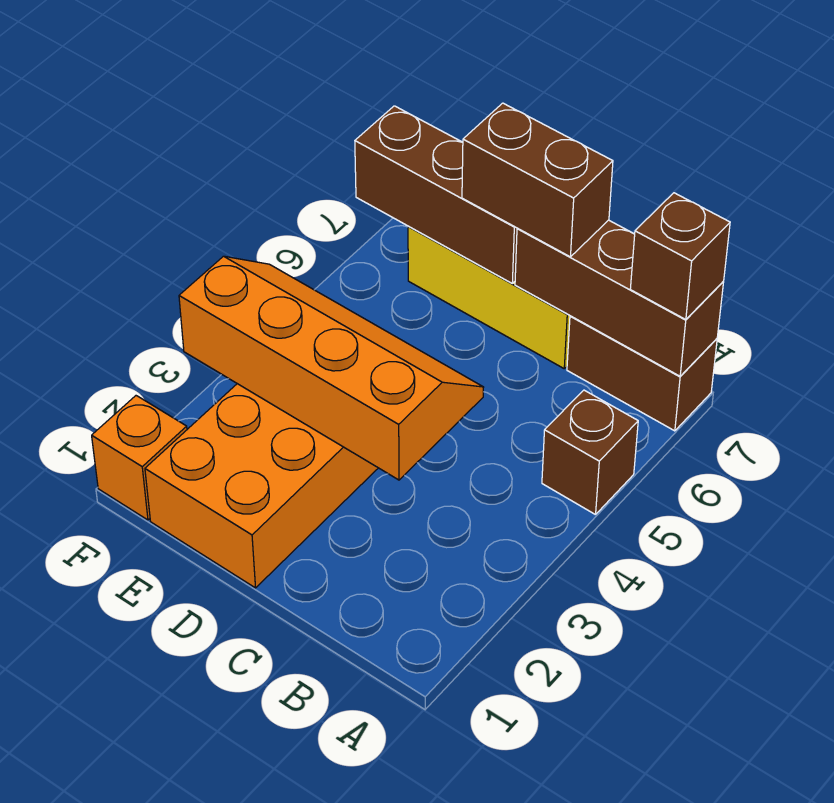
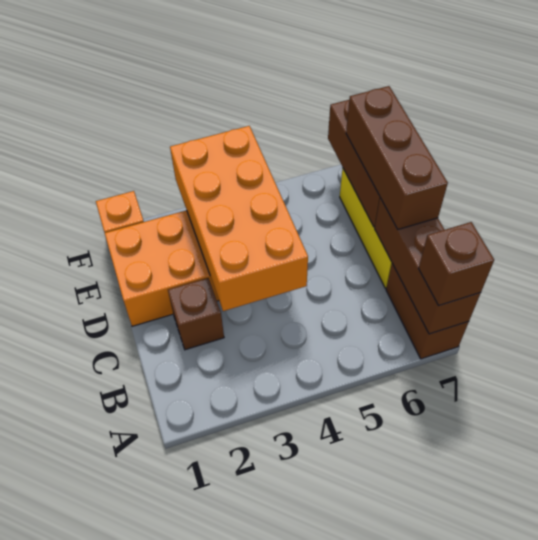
brown brick A5 level 1 -> brown brick C2 level 1
orange slope C3:F4 level 2 top 3 -> orange brick C3:F4 level 2
brown brick C7:D7 level 3 -> brown brick C7:E7 level 3

